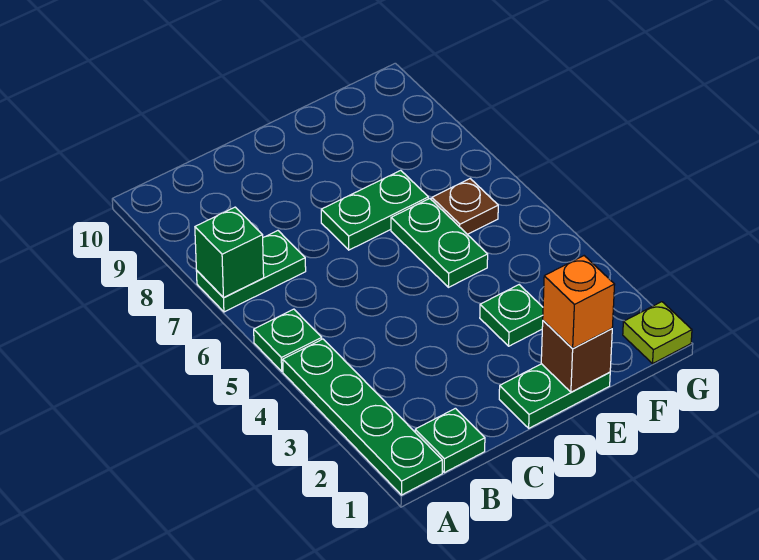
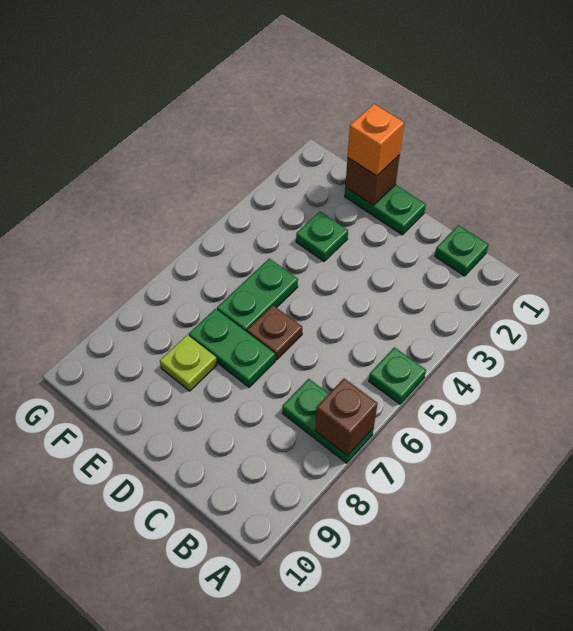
green plate A1:A4 level 1 -> none
green brick A7 level 2 -> brown brick A7 level 2
brown plate F6 level 1 -> brown plate D6 level 1
lime plate G1 level 1 -> lime plate E8 level 1

